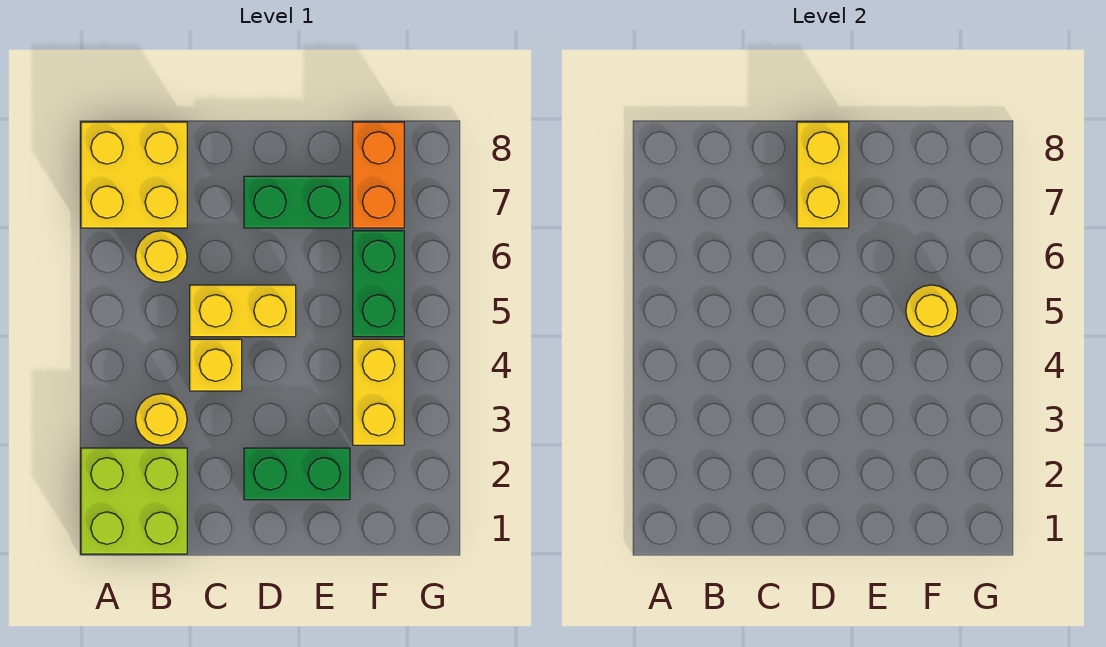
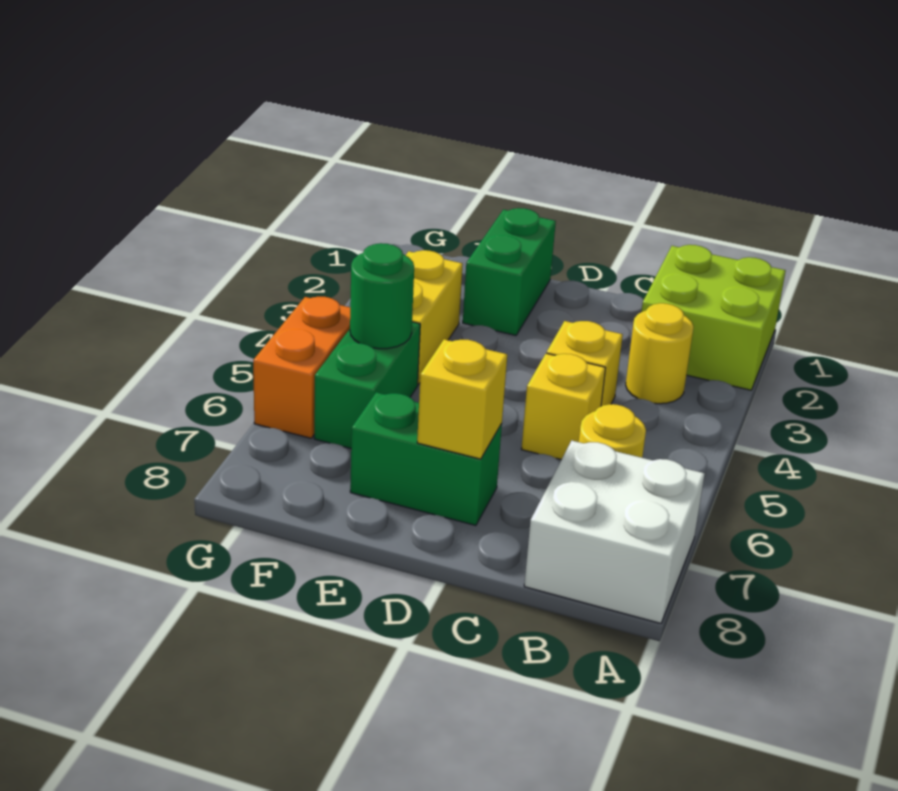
yellow brick A7:B8 level 1 -> white brick A7:B8 level 1
yellow brick C5:D5 level 1 -> yellow brick C5 level 1
green brick D2:E2 level 1 -> green brick E1:E2 level 1
yellow brick D7:D8 level 2 -> yellow brick D7 level 2
yellow round brick F5 level 2 -> green round brick F5 level 2
orange brick F7:F8 level 1 -> orange brick G5:G6 level 1

